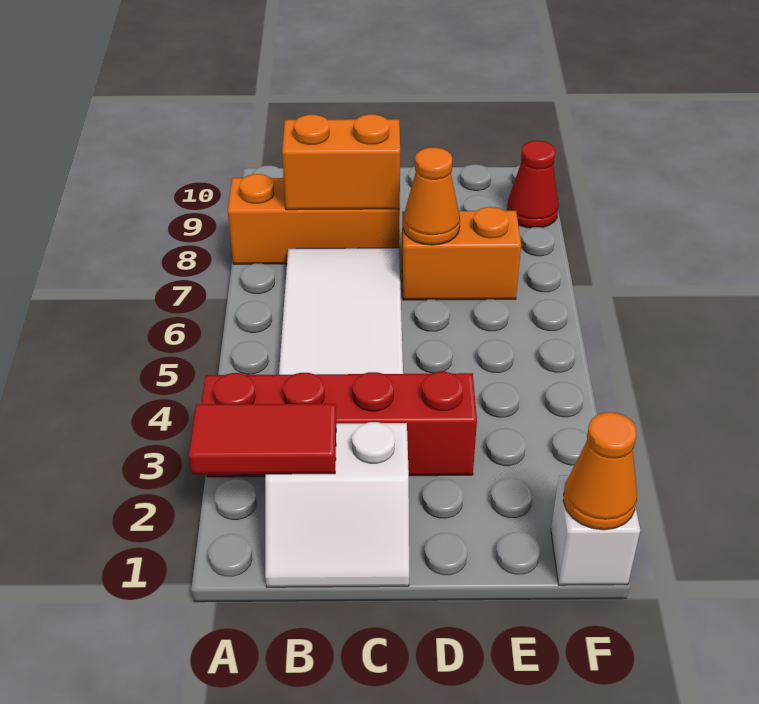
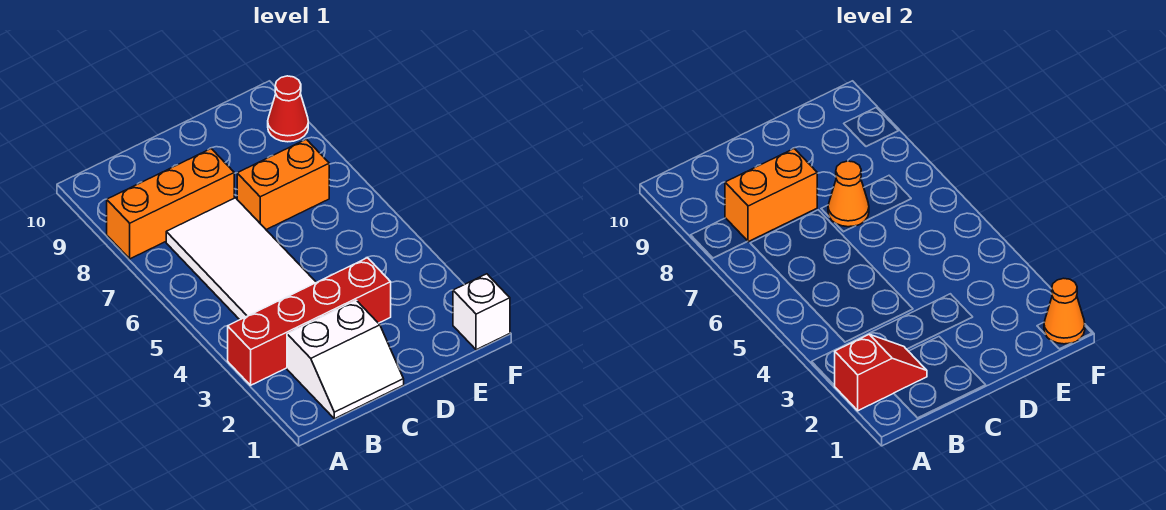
red tile A2:B2 level 2 -> red slope A2:B2 level 2 top A

